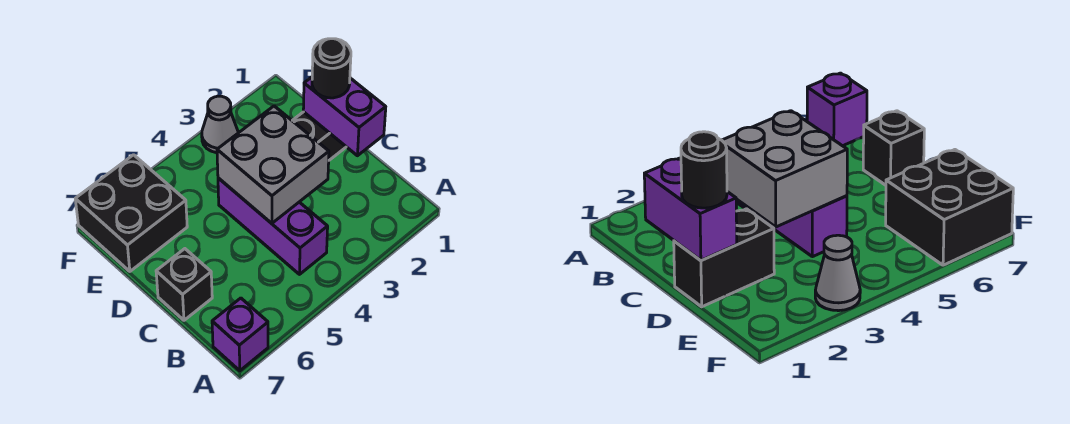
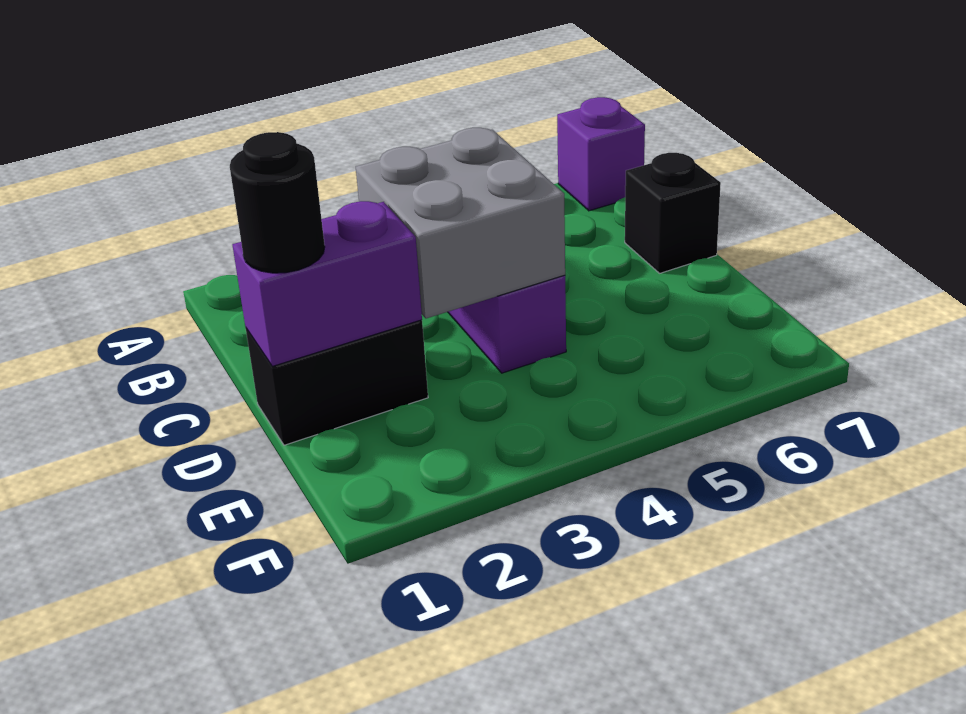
purple brick C1:D1 level 2 -> purple brick D1:D2 level 2
black brick E6:F7 level 1 -> none
grey cone F3 level 1 -> none

